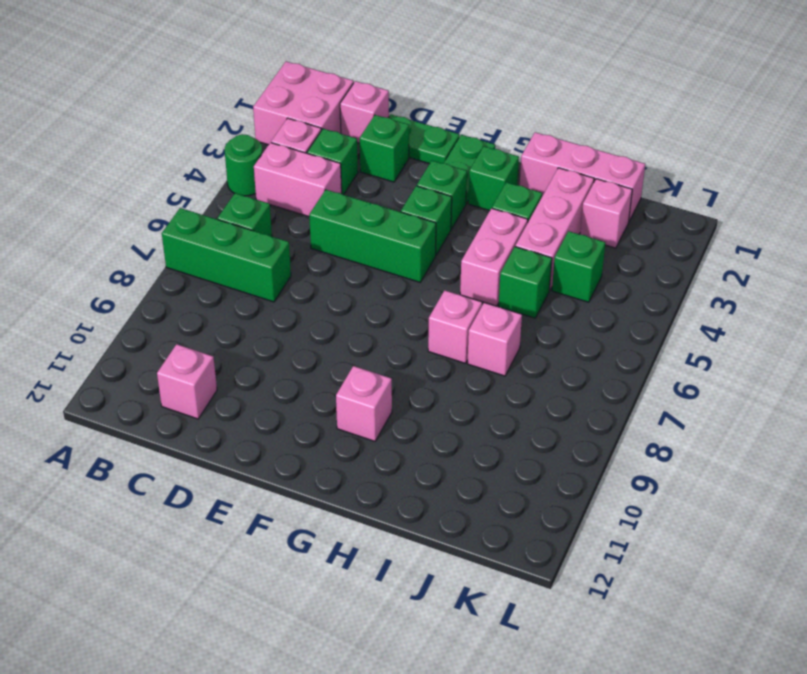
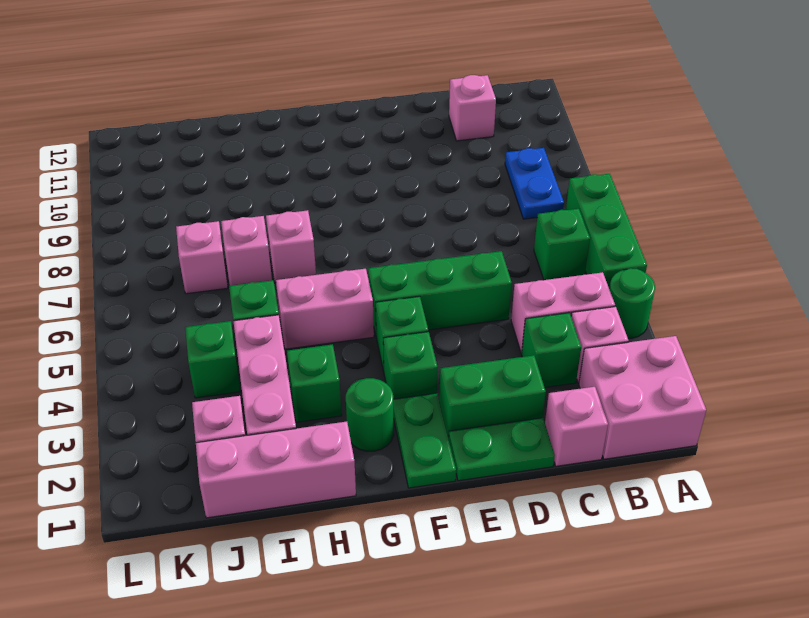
green brick A7:C7 level 1 -> green brick A5:A7 level 1
none -> blue plate B8:B9 level 1
green brick D2 level 1 -> green brick D2:E2 level 1
green brick G2 level 1 -> green round brick G2 level 1
pink brick G10 level 1 -> pink brick J7 level 1
pink brick H4:H5 level 1 -> pink brick G5:H5 level 1

